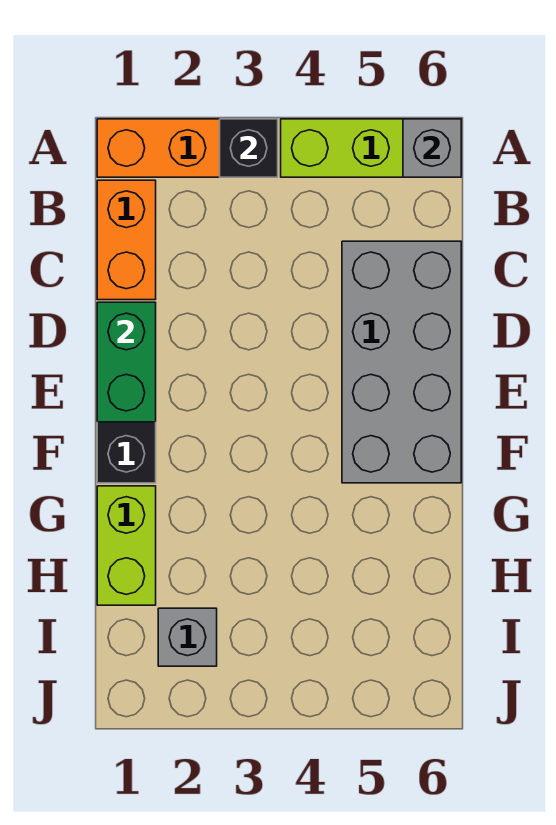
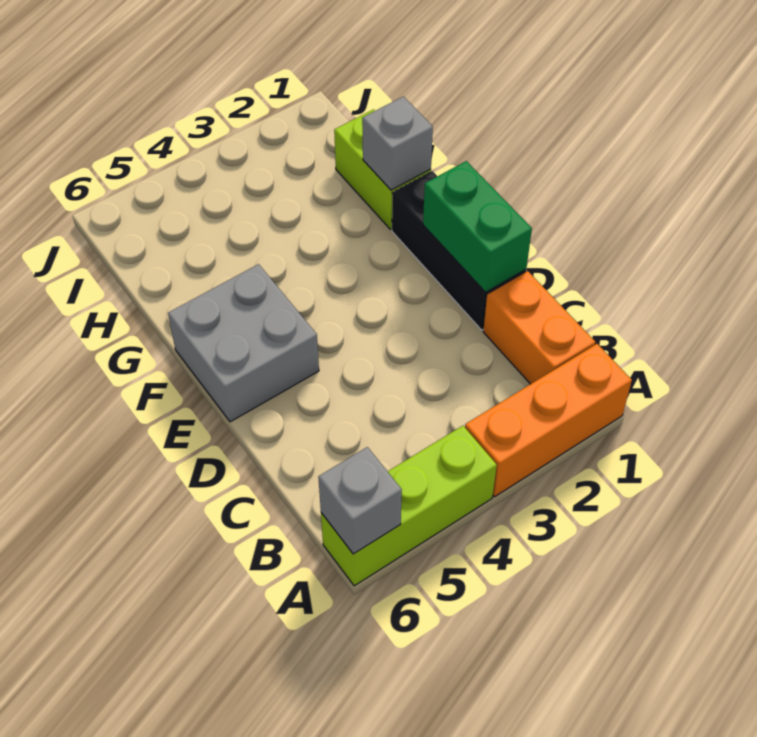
black brick A3 level 2 -> none
grey brick C5:F6 level 1 -> grey brick E5:F6 level 1
grey brick I2 level 1 -> grey brick G1 level 2

